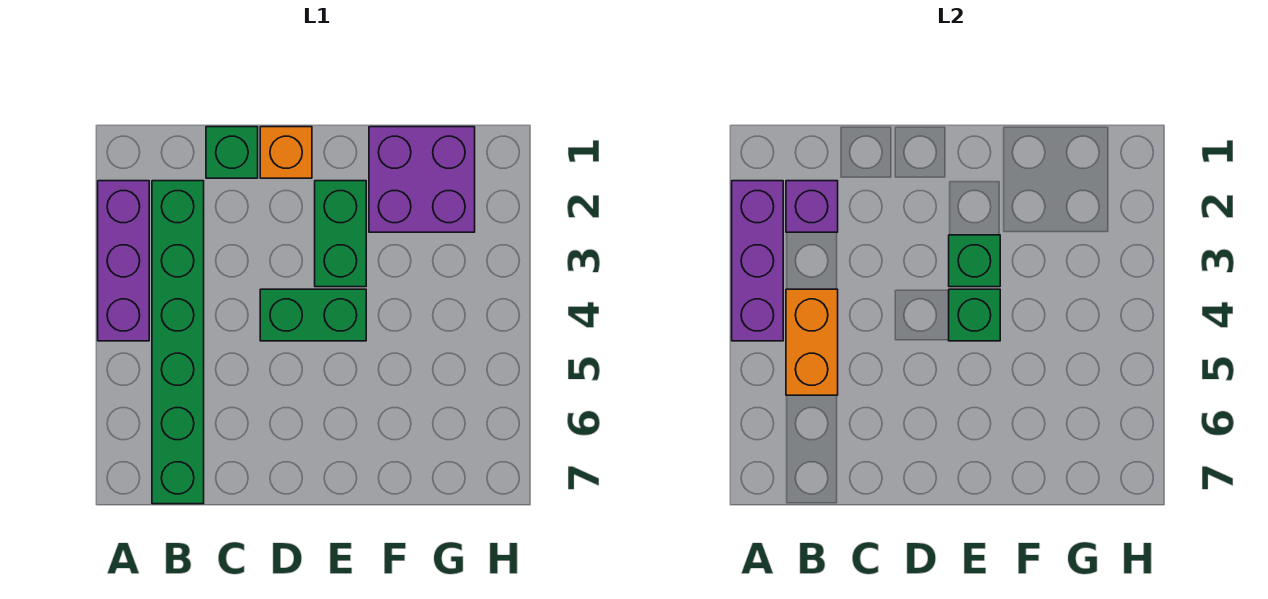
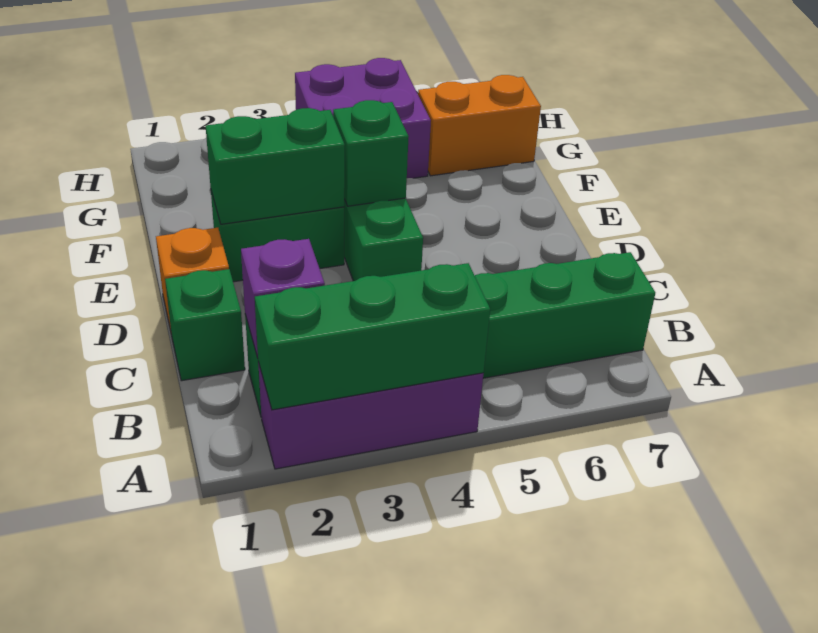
purple brick A2:A4 level 2 -> green brick A2:A4 level 2
orange brick B4:B5 level 2 -> orange brick G6:G7 level 1
green brick E3 level 2 -> green brick E2:E3 level 2
purple brick F1:G2 level 1 -> purple brick G4:H5 level 1

